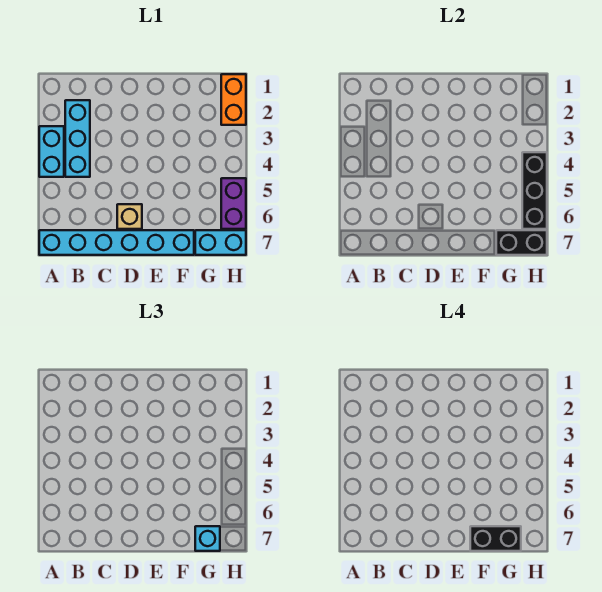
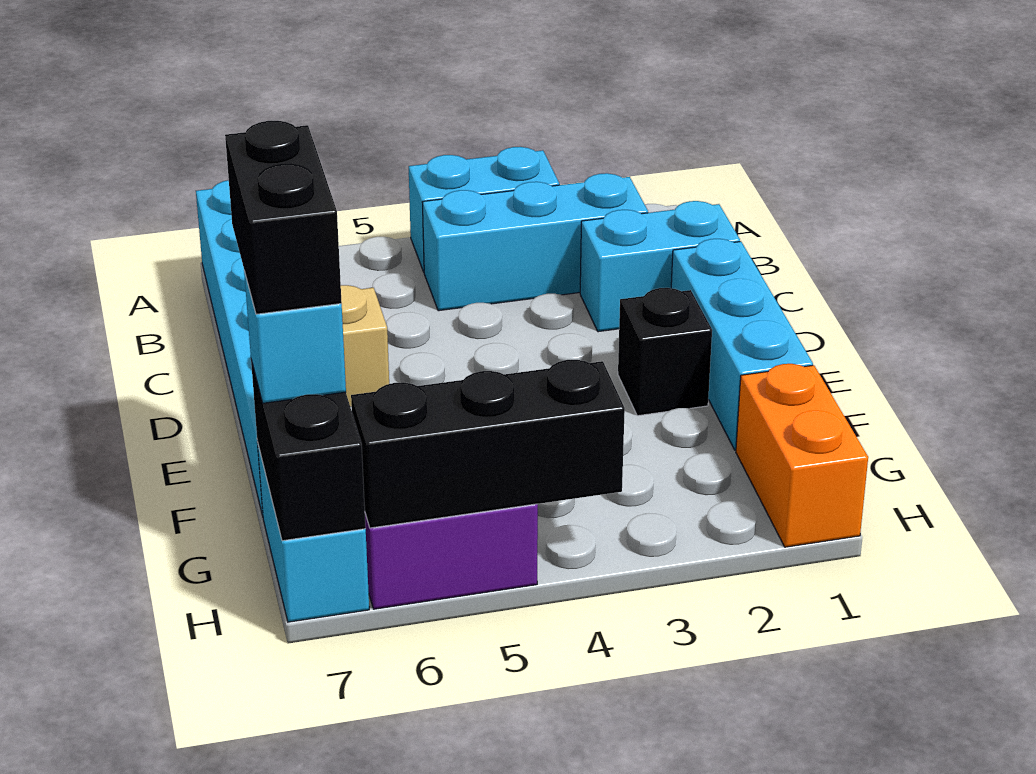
none -> cyan brick C1:C2 level 1
none -> cyan brick D1:F1 level 1
none -> black brick E2 level 1
orange brick H1:H2 level 1 -> orange brick G1:H1 level 1

